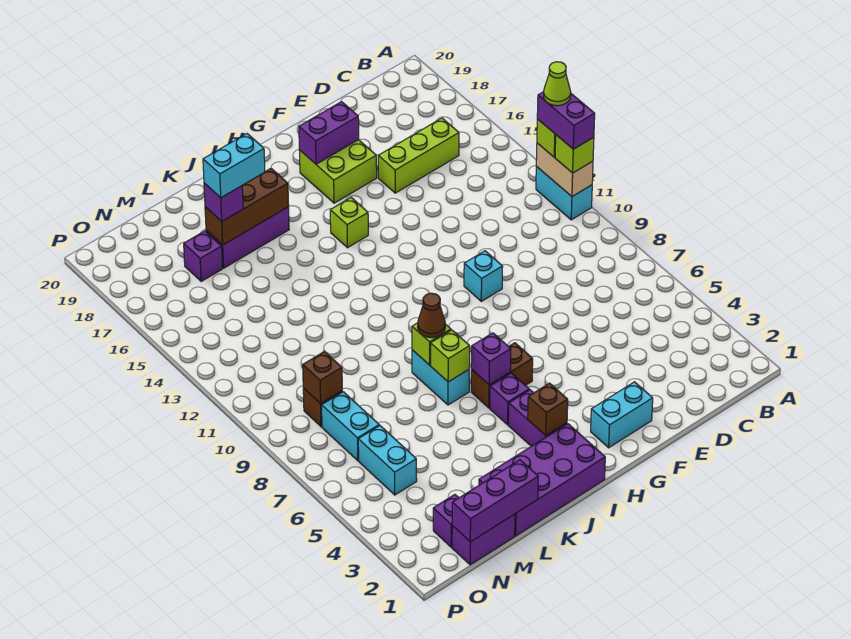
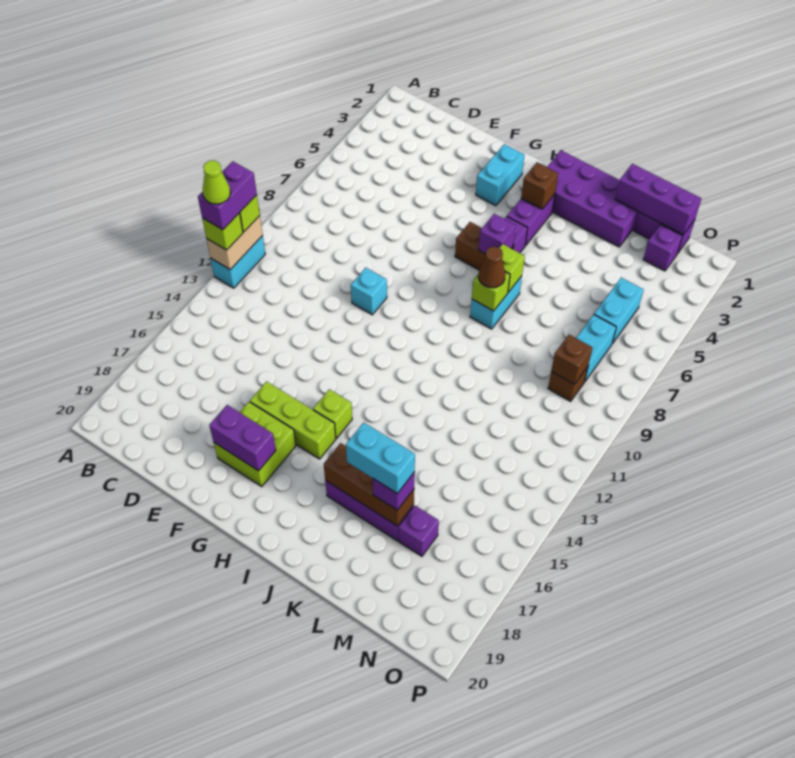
lime brick C16:E16 level 1 -> lime brick F16:H16 level 1
cyan brick F2:G2 level 1 -> cyan brick G2:G3 level 1

